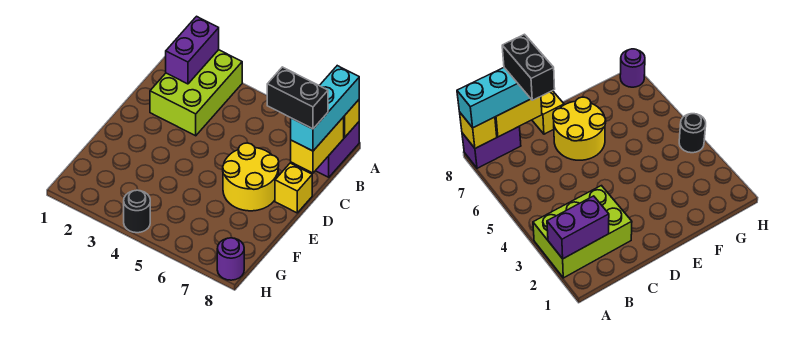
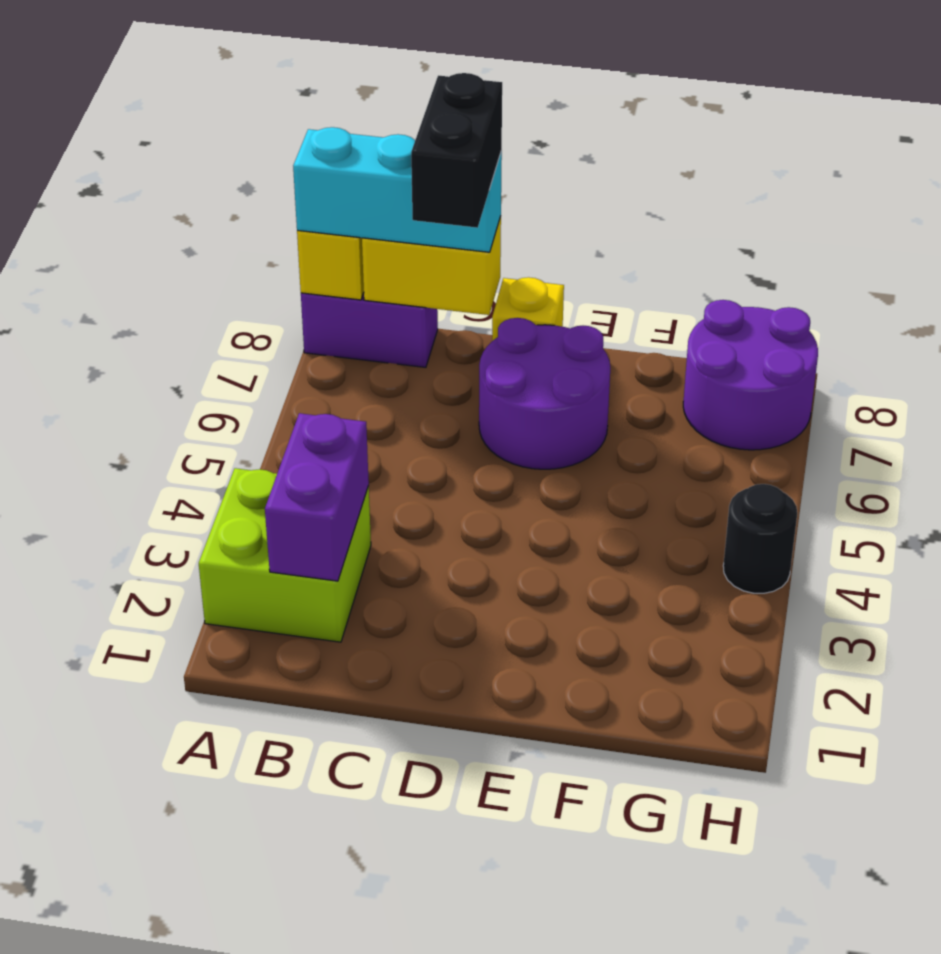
lime brick A2:C3 level 1 -> lime brick A2:B3 level 1
purple brick A2:B2 level 2 -> purple brick B2:B3 level 2
yellow round brick D6:E7 level 1 -> purple round brick D6:E7 level 1
purple round brick H8 level 1 -> purple round brick G7:H8 level 1

